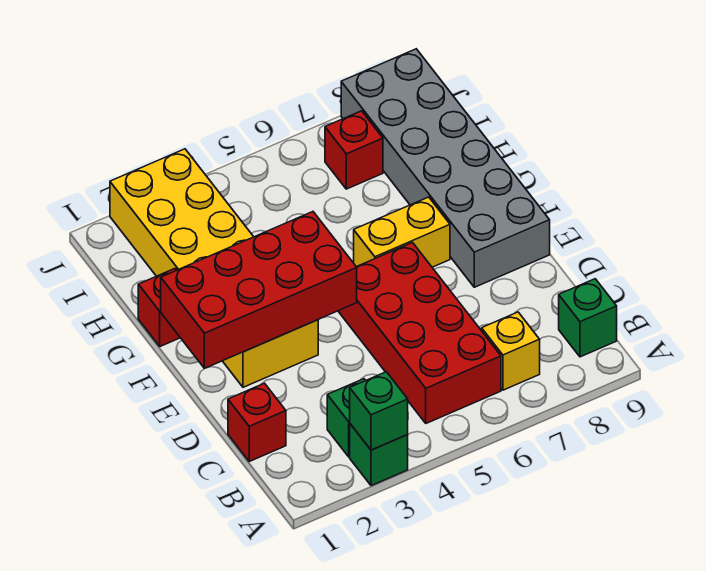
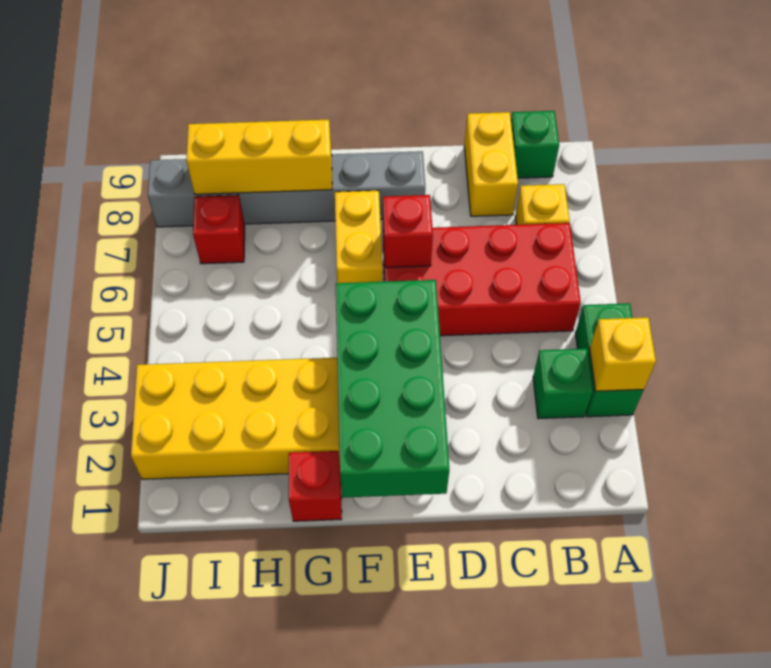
green brick A3 level 1 -> green brick A3:A4 level 1
green brick A3 level 2 -> yellow brick A3 level 2
red brick C1 level 1 -> red brick E6 level 2
none -> yellow brick C8:C9 level 1
red brick E1:F4 level 2 -> green brick E1:F4 level 2
grey brick E8:J9 level 1 -> grey brick E8:J8 level 1
none -> yellow brick G8:I8 level 2

